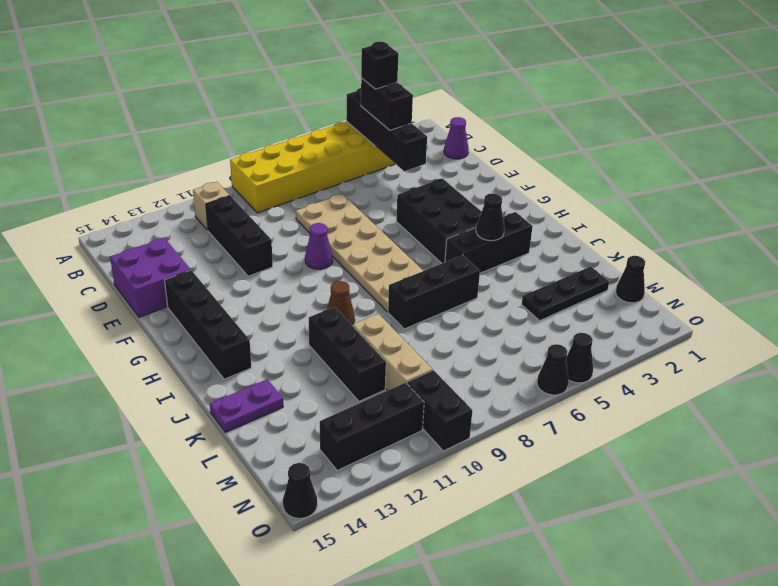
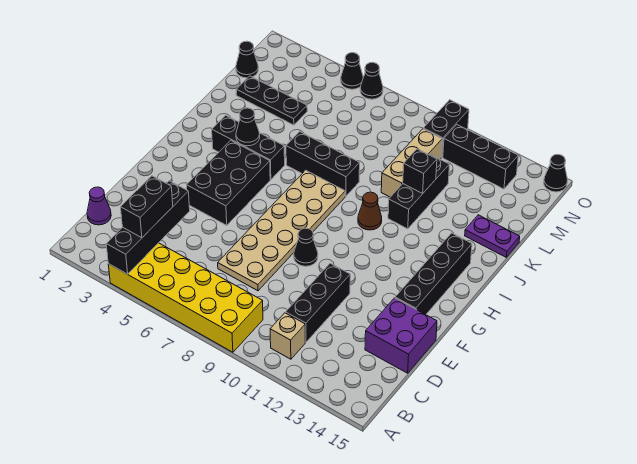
black brick B4 level 4 -> black brick K11 level 2
purple cone F9 level 1 -> black cone F9 level 1

